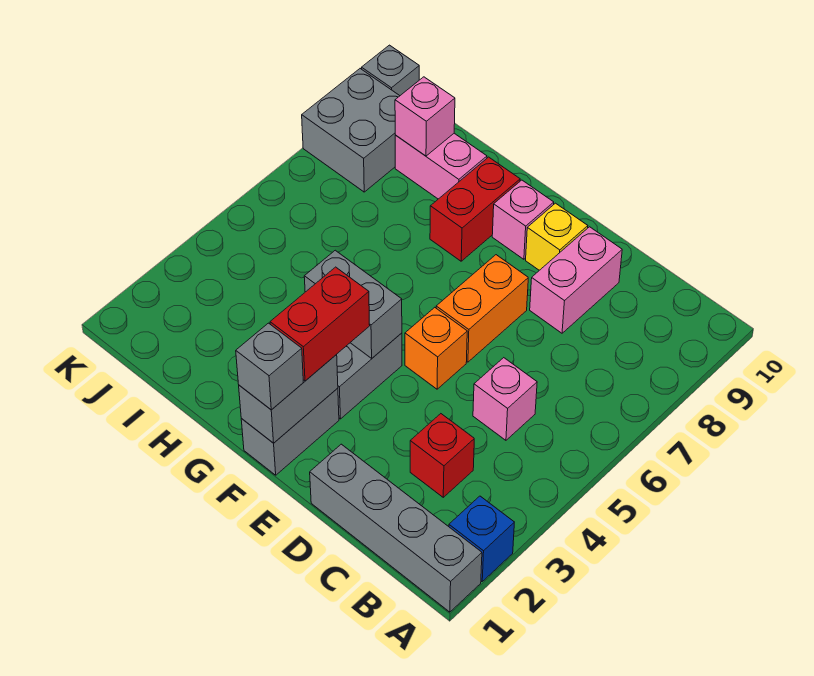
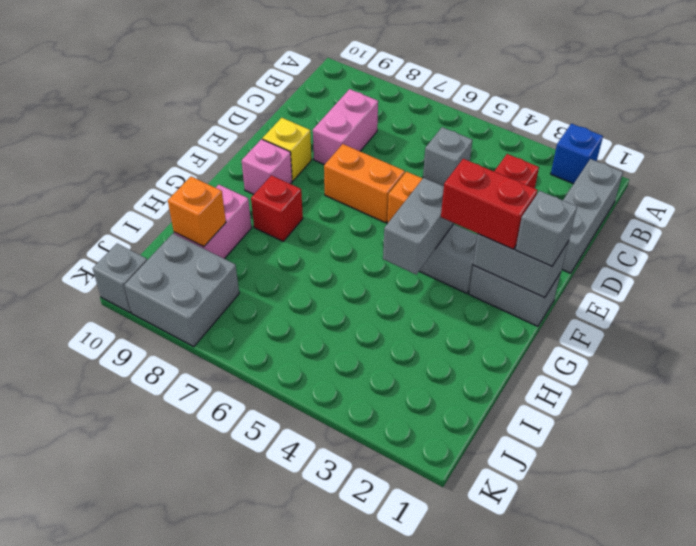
grey brick A1:D1 level 1 -> grey brick B1:D1 level 1
pink brick C5 level 1 -> grey brick C5 level 1
pink brick D8:D9 level 1 -> pink brick C8:D8 level 1
red brick G8:G9 level 1 -> red brick G8 level 1
pink brick I9 level 2 -> orange brick I9 level 2

